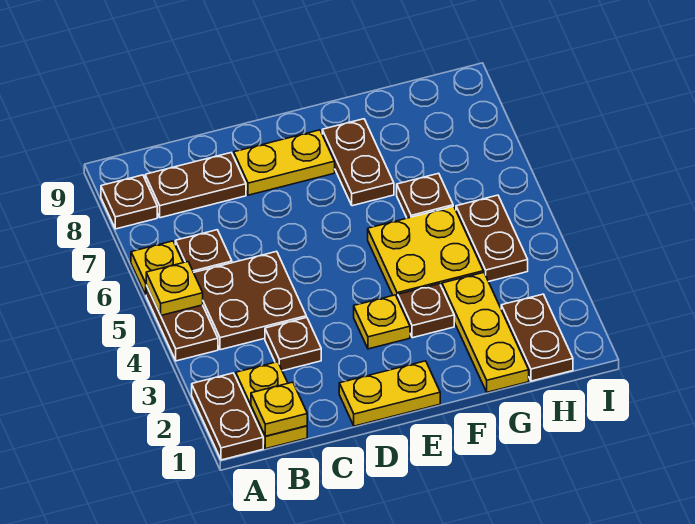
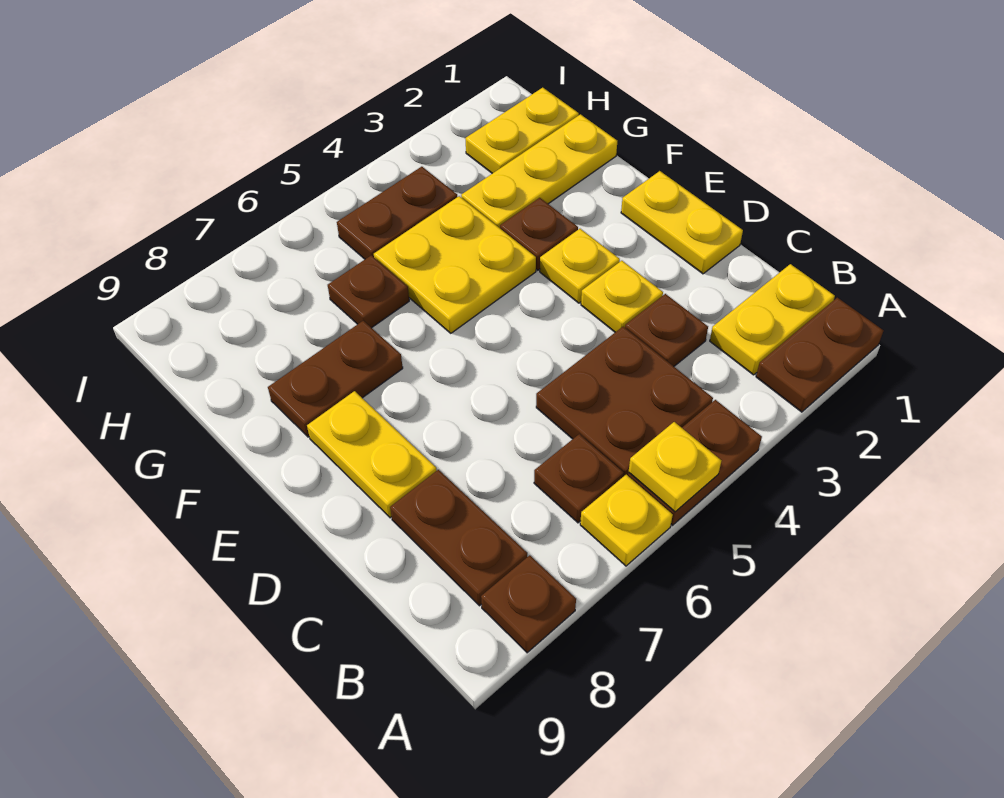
yellow plate B1 level 2 -> yellow plate D3 level 1
brown plate H1:H2 level 1 -> yellow plate H1:H2 level 1

